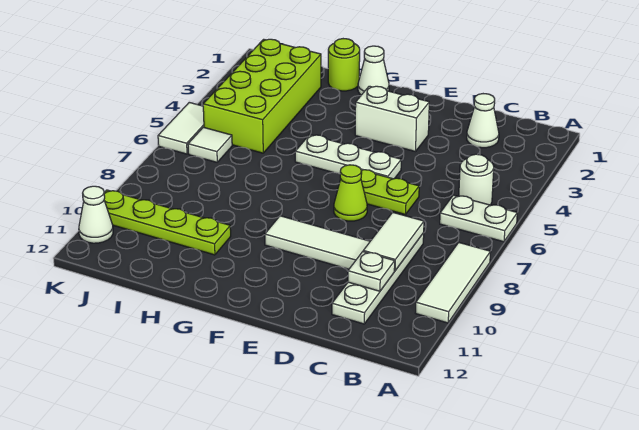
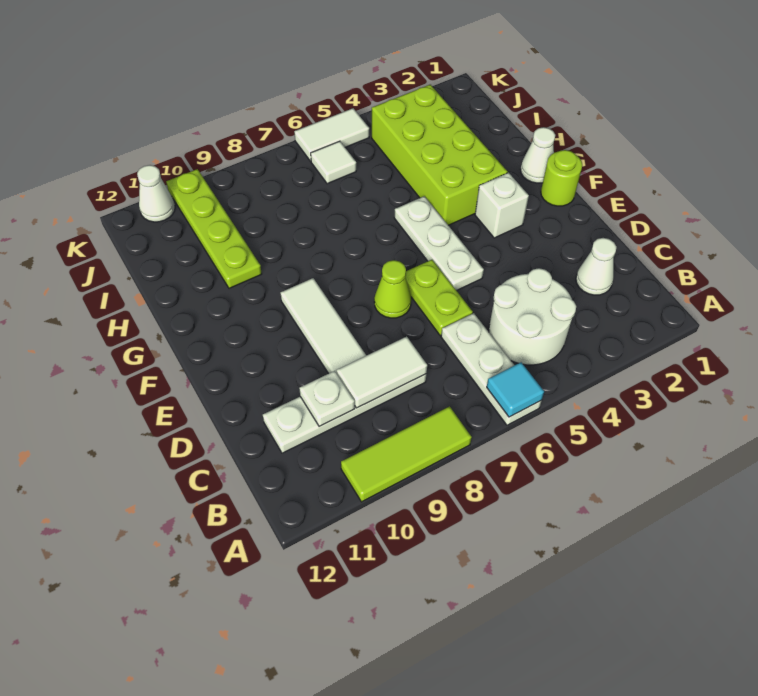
white plate A6:B6 level 1 -> white plate A6:C6 level 1
none -> cyan tile A6 level 2
white tile A8:A10 level 1 -> lime tile A8:A10 level 1
white round brick B5 level 1 -> white round brick B4:C5 level 1
white brick E3:F3 level 1 -> white brick F3 level 1
lime round brick H1 level 1 -> lime round brick F1 level 1
lime brick I2:J5 level 1 -> lime brick G3:J4 level 1

